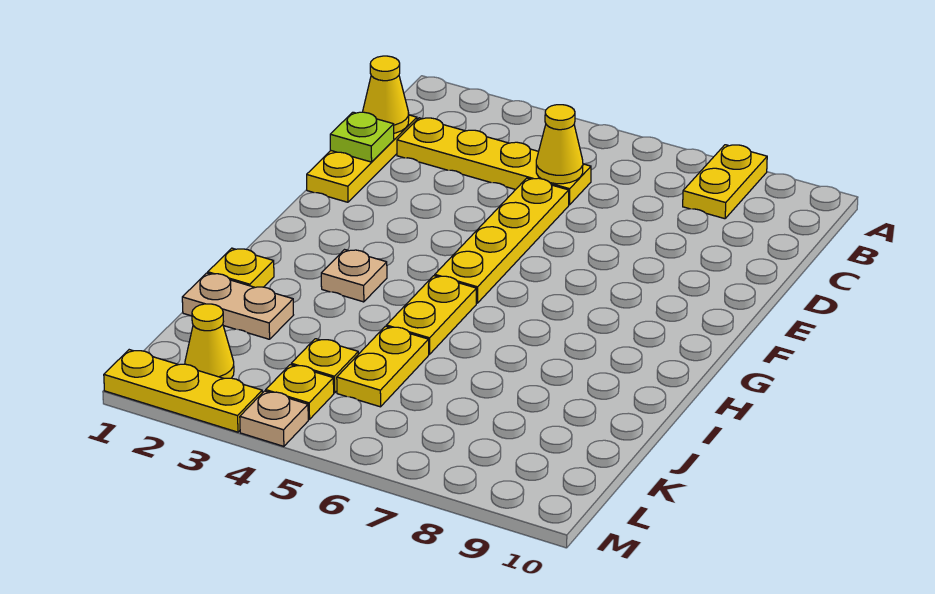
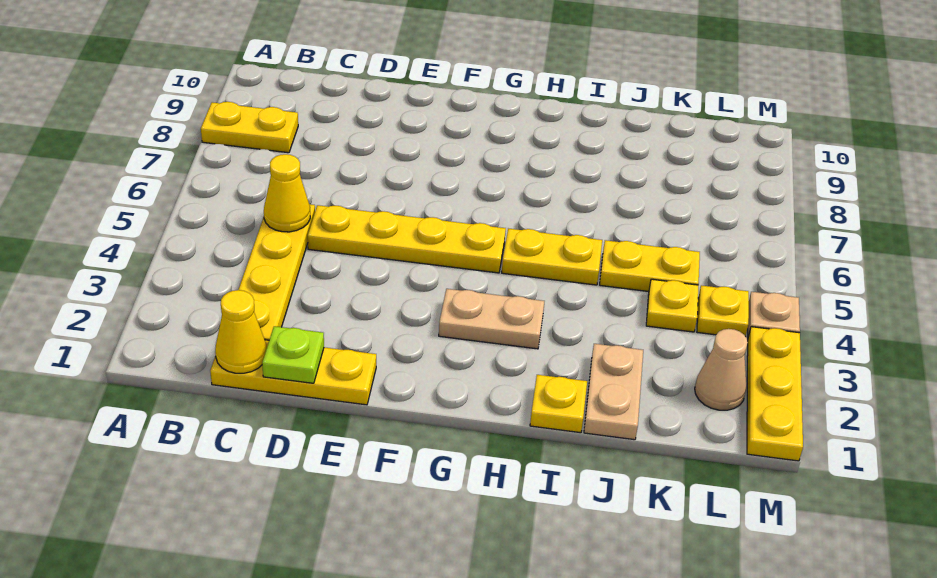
tan plate H3 level 1 -> tan plate G3:H3 level 1
yellow cone L2 level 1 -> tan cone L2 level 1

